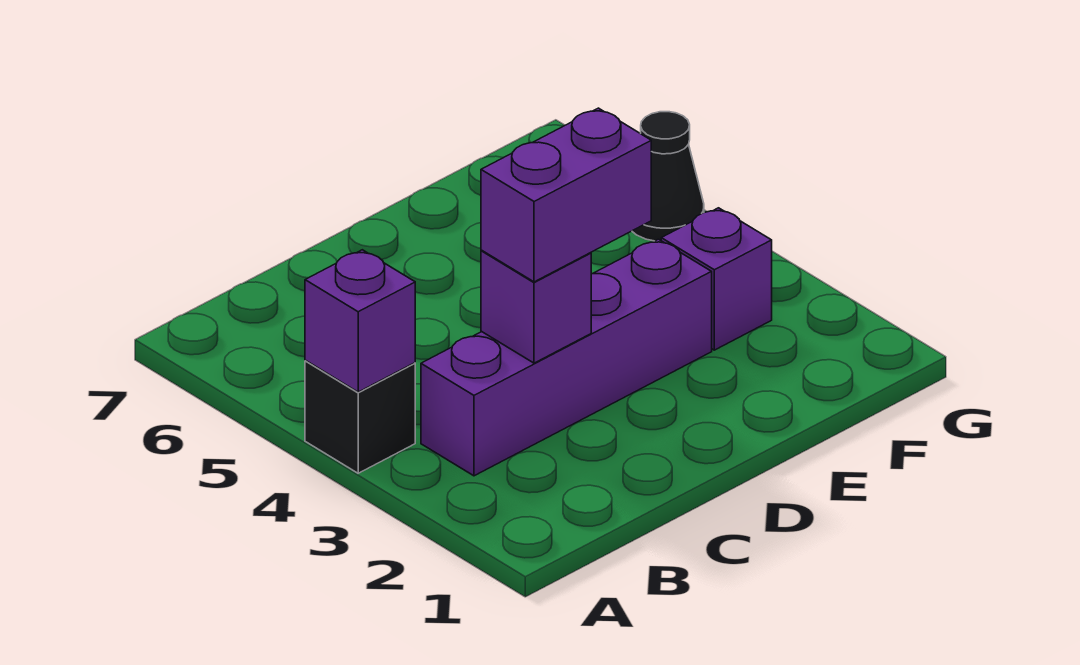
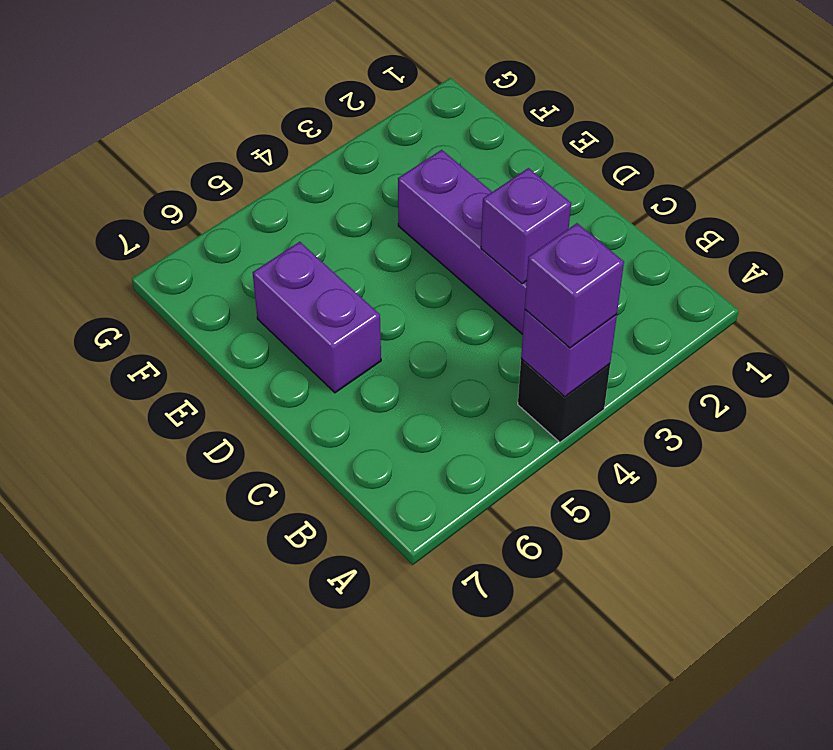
purple brick C3:D3 level 3 -> purple brick D6:E6 level 1
purple brick F3 level 1 -> purple brick A4 level 3
black cone G5 level 1 -> none

